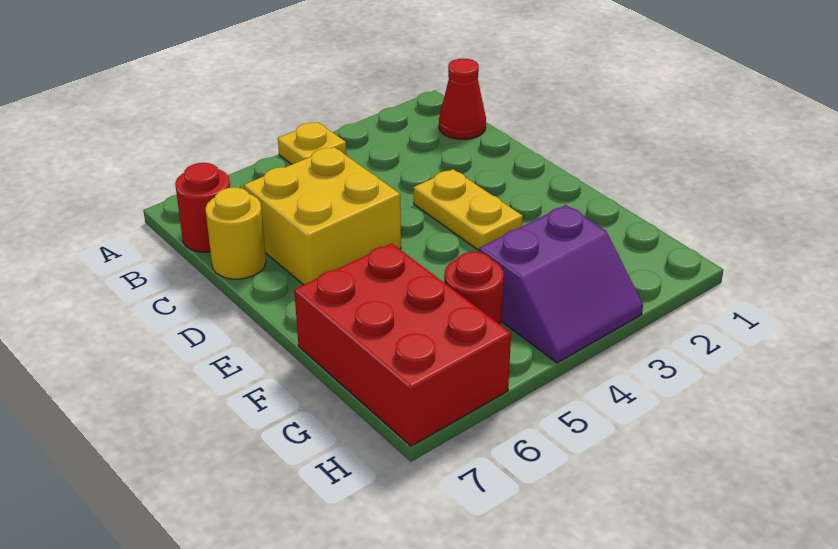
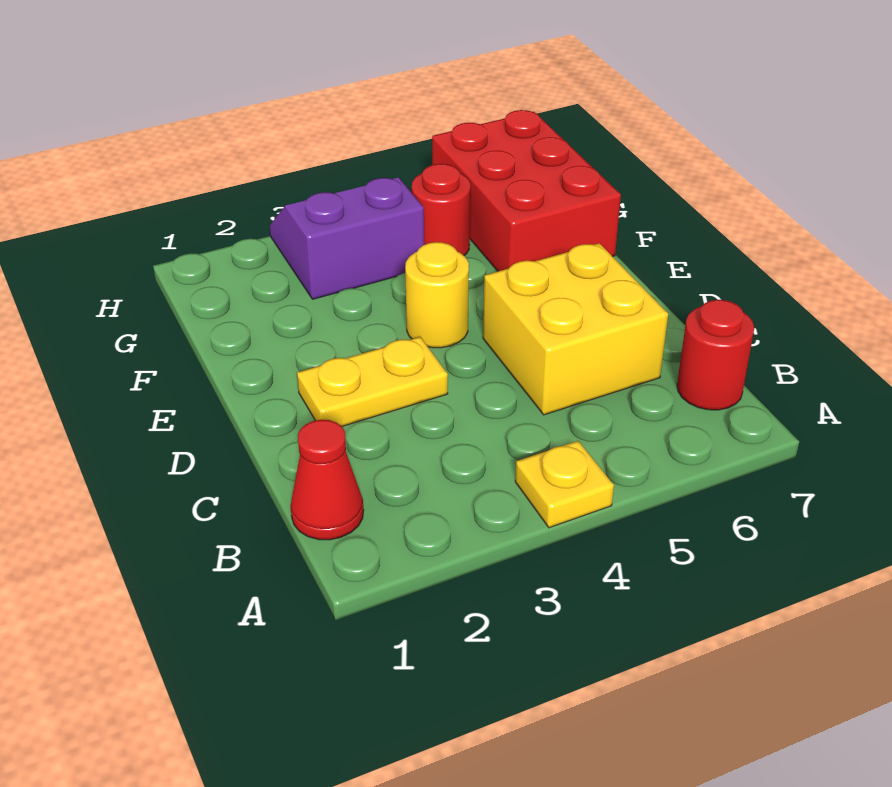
yellow round brick C7 level 1 -> yellow round brick E4 level 1
yellow plate D3:E3 level 1 -> yellow plate D2:D3 level 1

